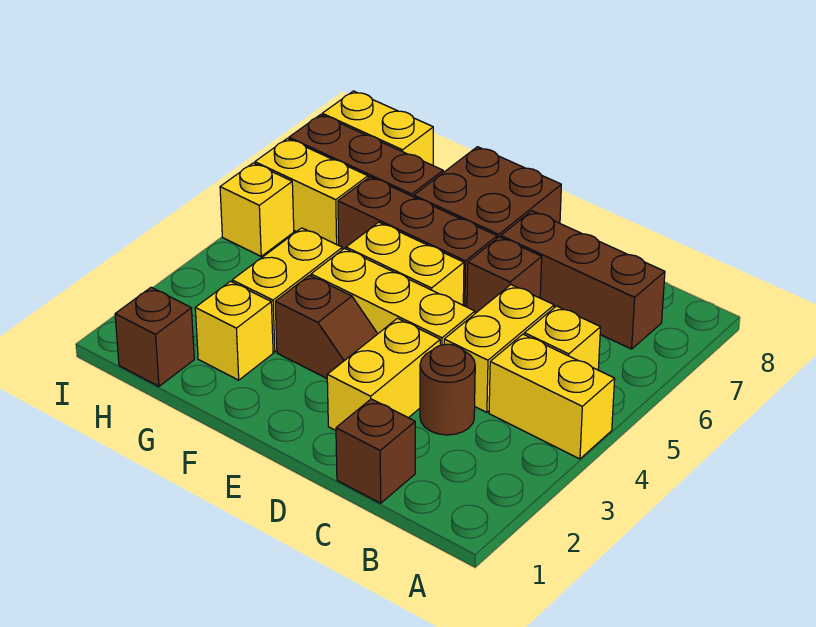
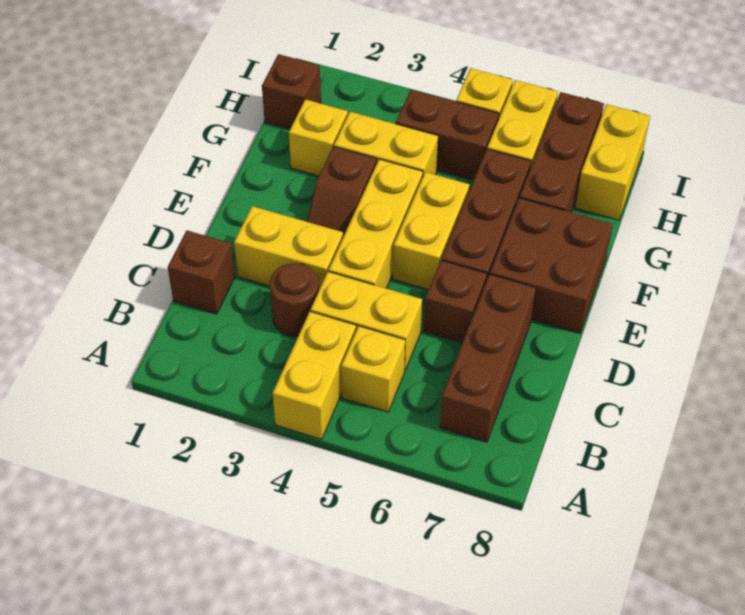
none -> brown brick H4:H5 level 1

